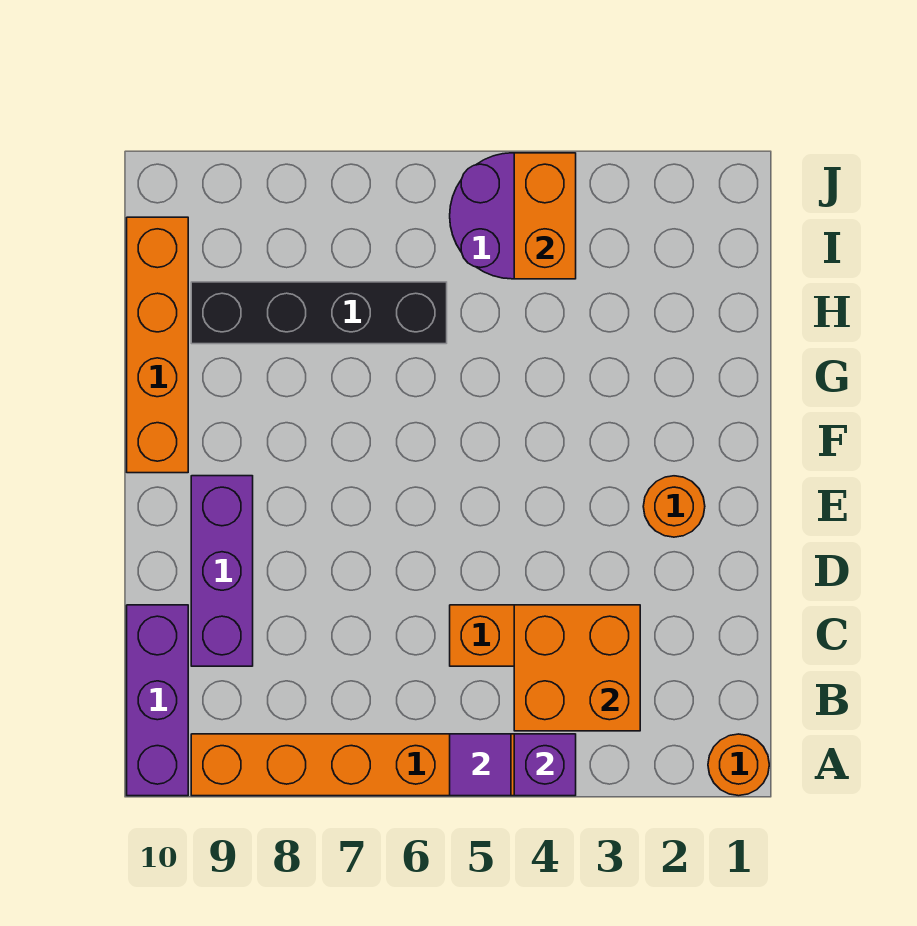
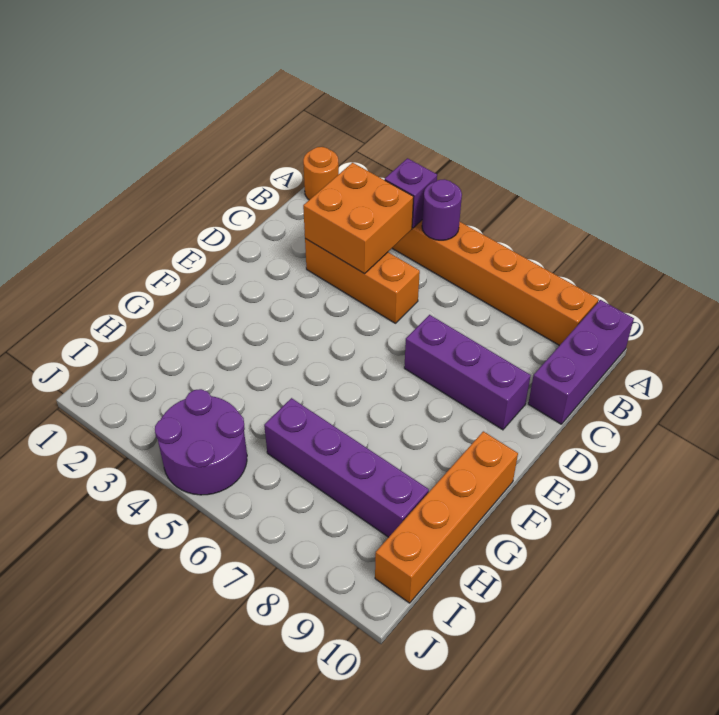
purple tile A5 level 2 -> purple round brick A5 level 2
purple brick C9:E9 level 1 -> purple brick D7:D9 level 1
orange round brick E2 level 1 -> none
black brick H6:H9 level 1 -> purple brick H6:H9 level 1
orange brick I4:J4 level 2 -> none

